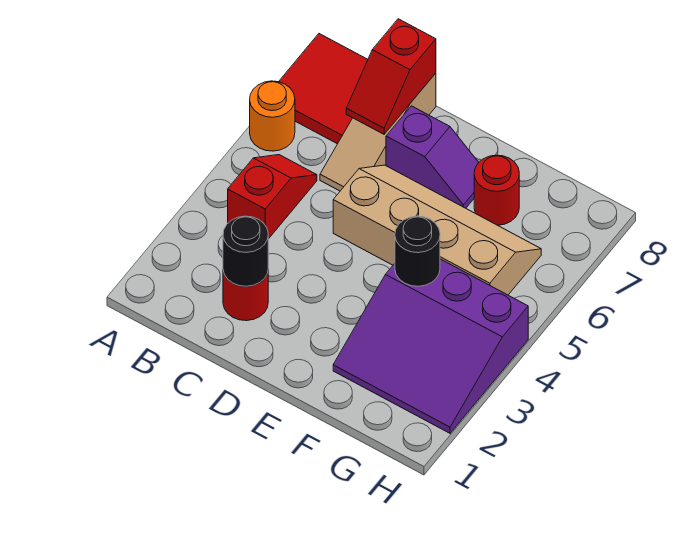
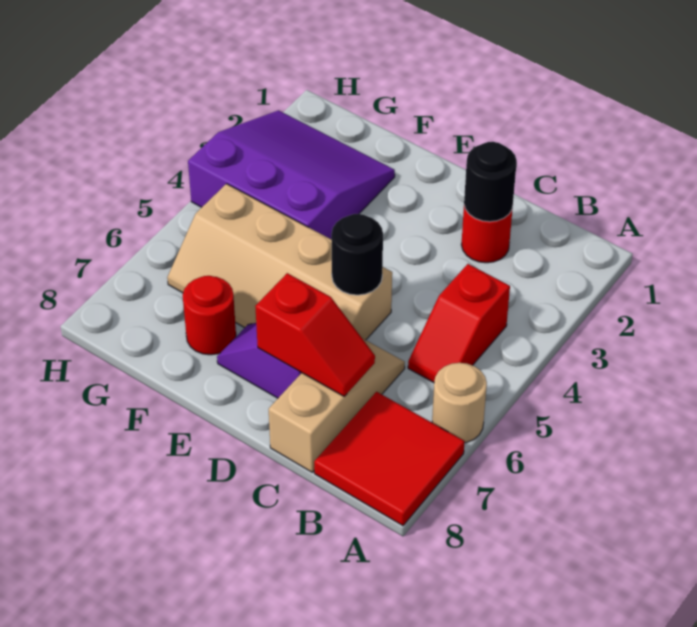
orange round brick A6 level 1 -> tan round brick A6 level 1
red slope C7:C8 level 2 top 8 -> red slope C7:D7 level 2 top D
black round brick F4 level 2 -> black round brick D5 level 2

